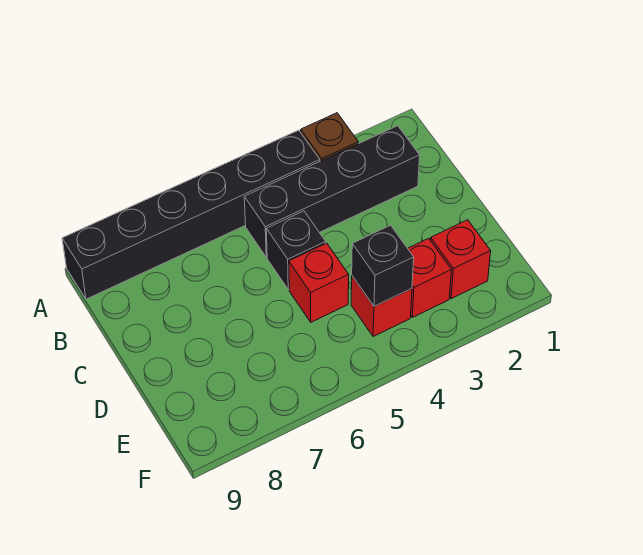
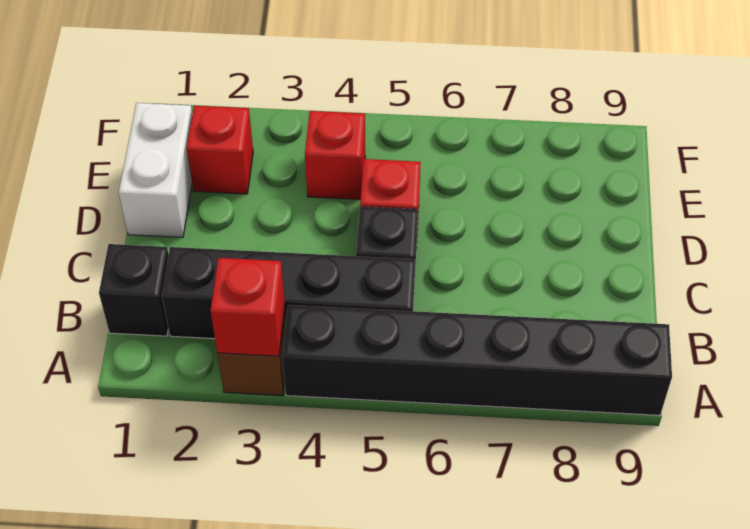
none -> white brick D1:E1 level 1
red brick E3 level 1 -> red brick A3 level 2
black brick E4 level 2 -> black brick B1 level 1

